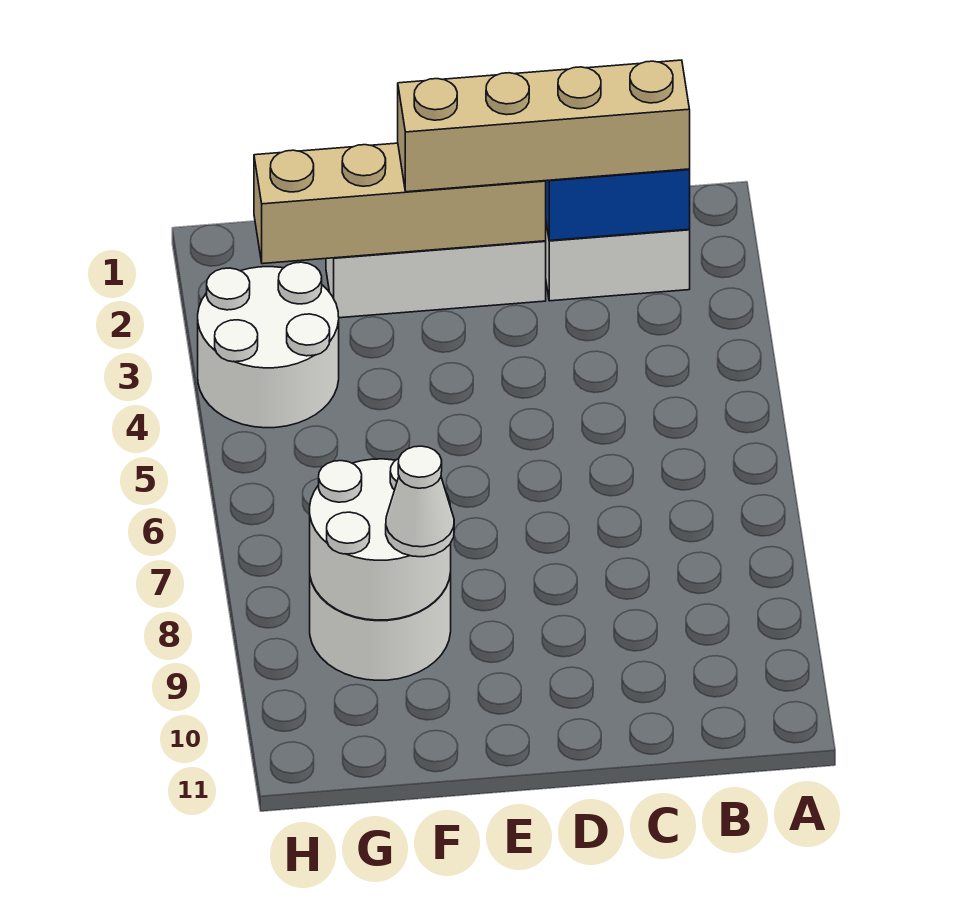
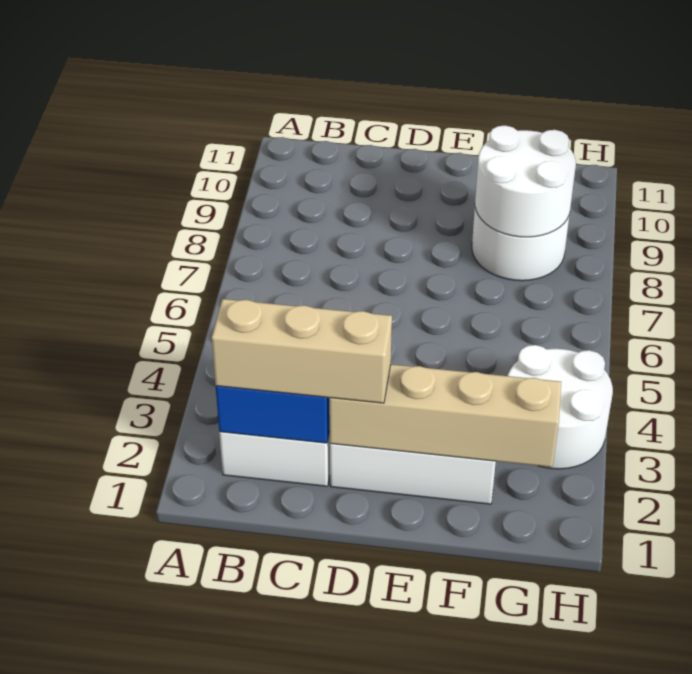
tan brick B2:E2 level 3 -> tan brick B2:D2 level 3
white cone F9 level 3 -> none

